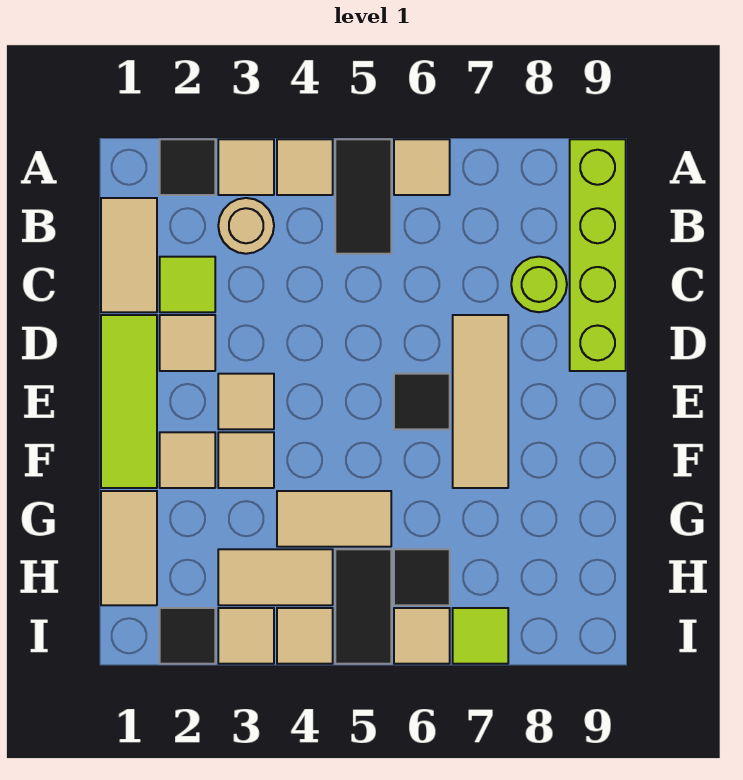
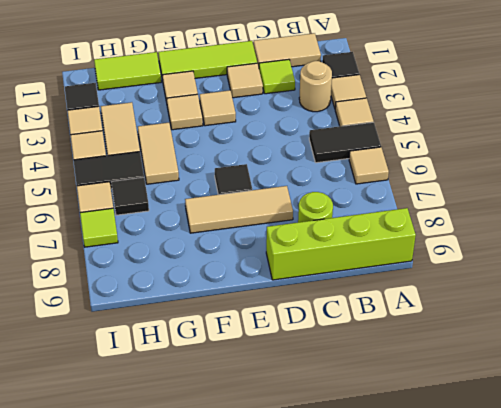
tan tile G1:H1 level 1 -> lime tile G1:H1 level 1

